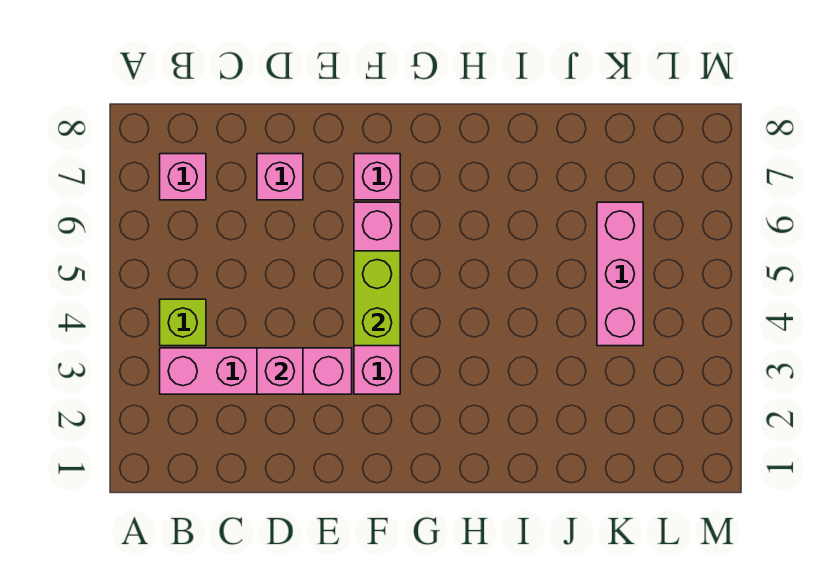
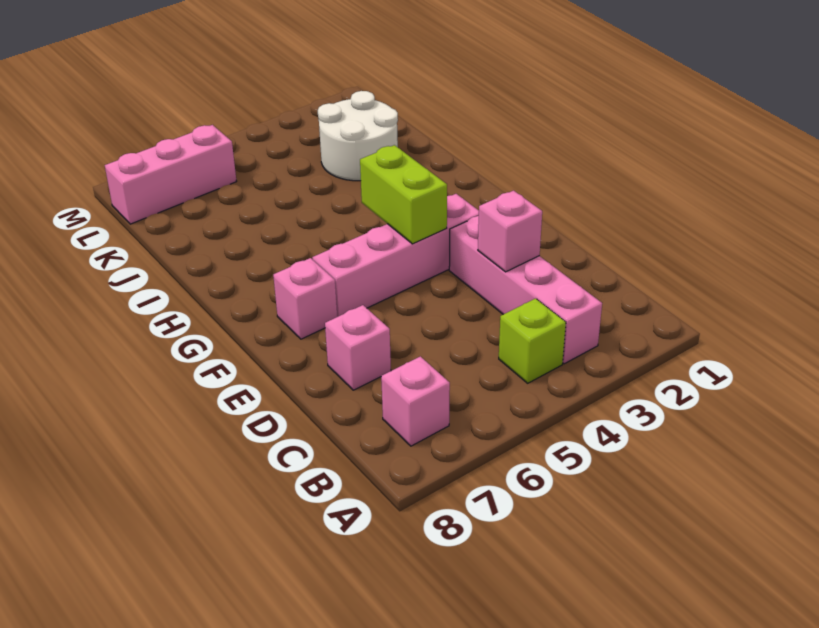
lime brick F4:F5 level 2 -> lime brick F4:G4 level 2
none -> white round brick J2:K3 level 1
pink brick K4:K6 level 1 -> pink brick L6:L8 level 1

